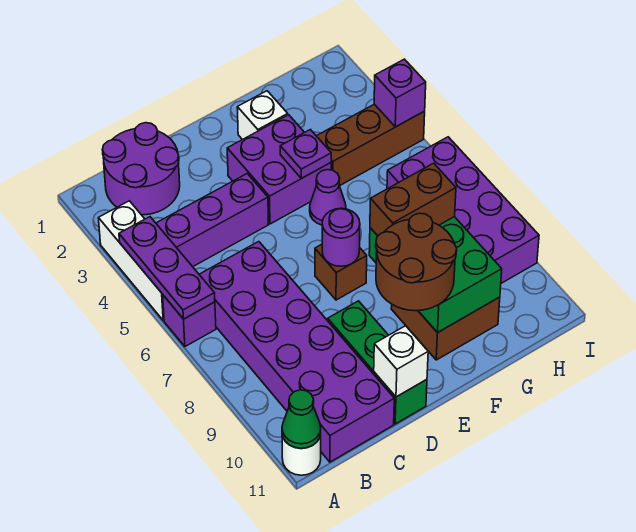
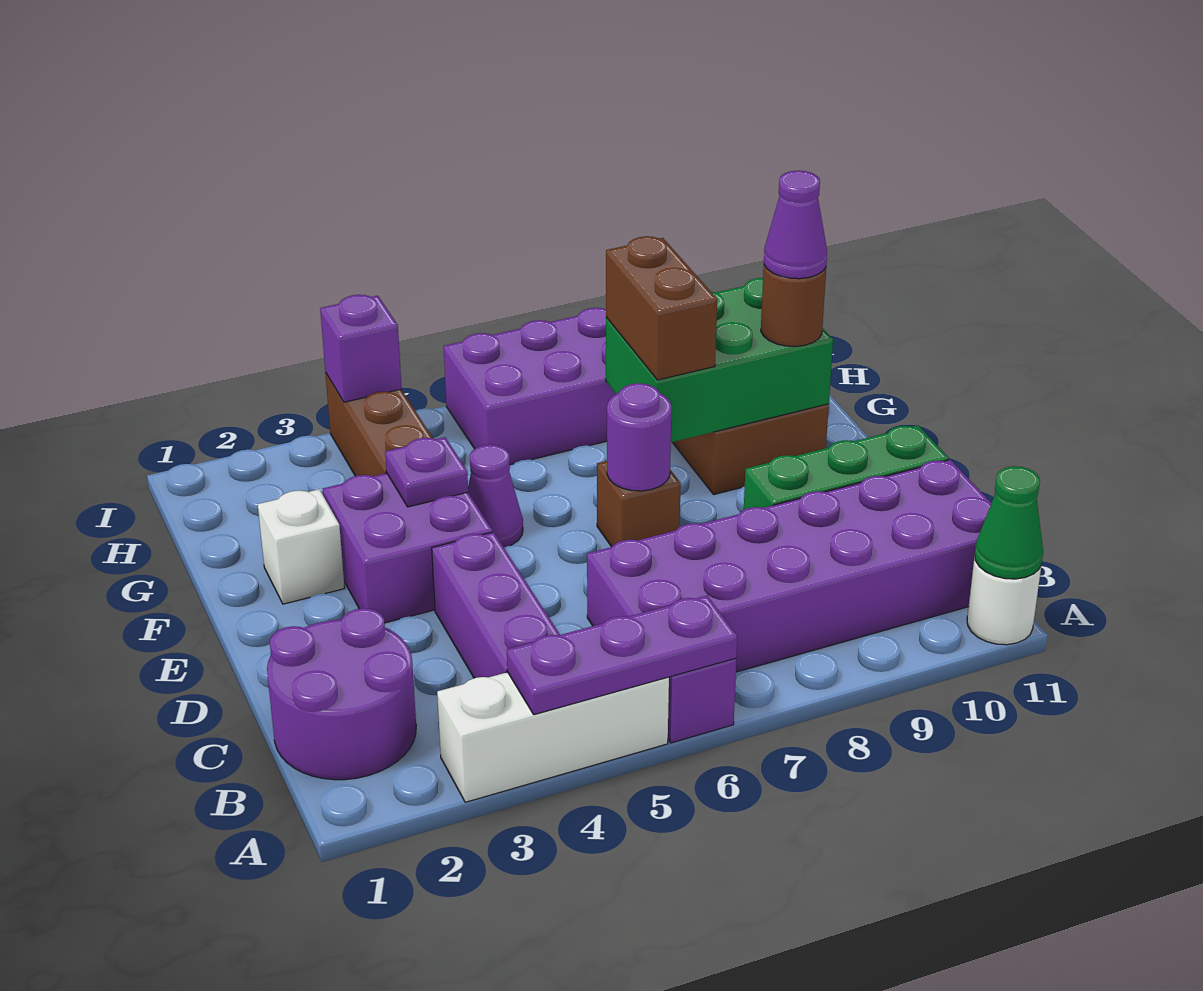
white brick D11 level 2 -> none
brown round brick E9:F10 level 3 -> brown round brick F10 level 3
none -> purple cone F10 level 4

